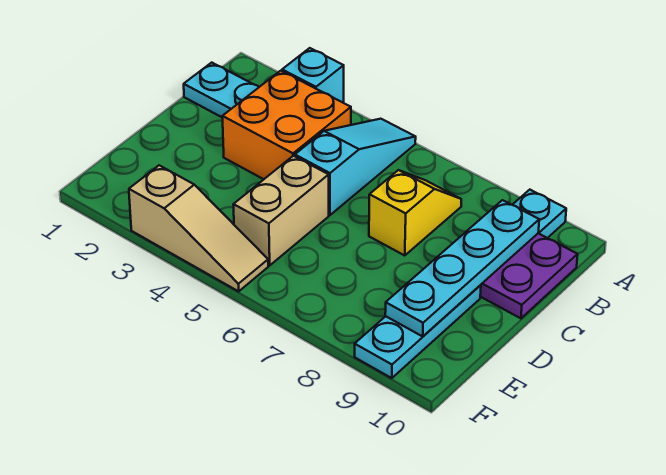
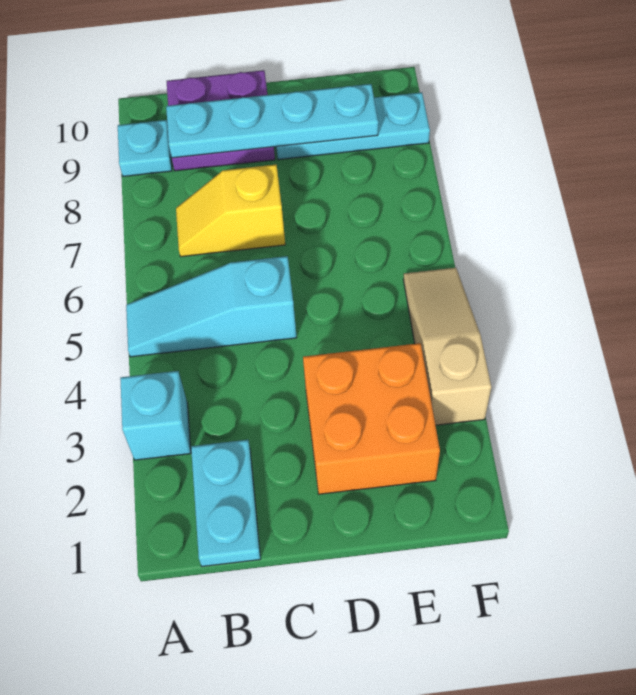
orange brick B3:C4 level 1 -> orange brick D2:E3 level 1
tan brick D5:E5 level 1 -> none

